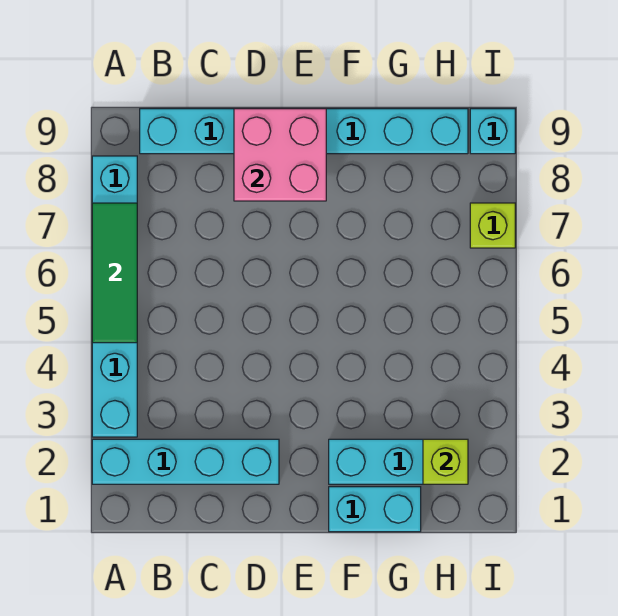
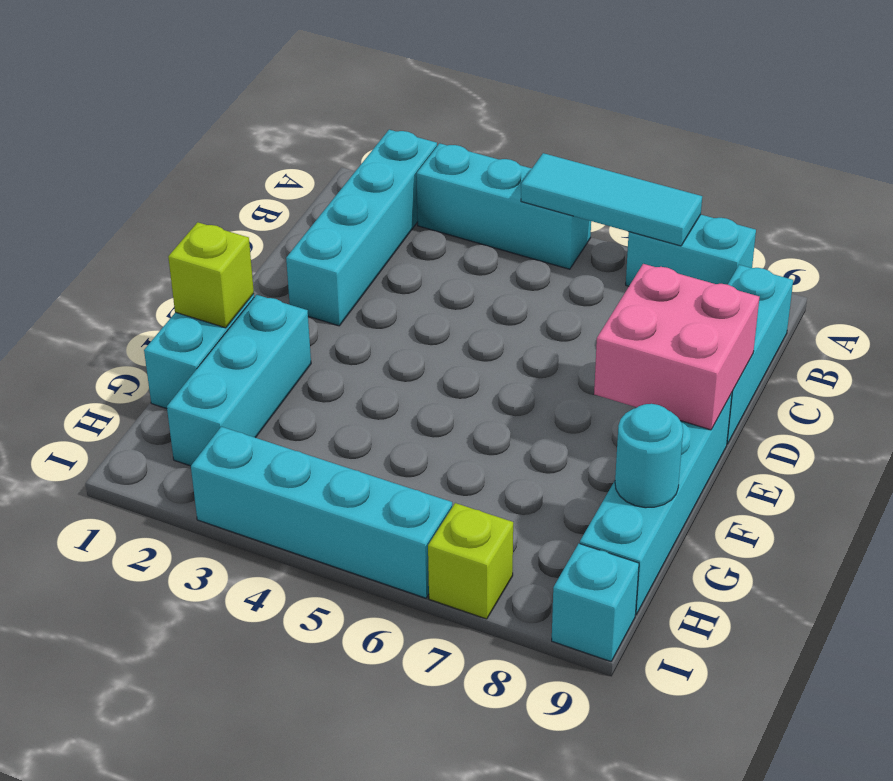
green tile A5:A7 level 2 -> cyan tile A5:A7 level 2
none -> cyan round brick G9 level 2
lime brick H2 level 2 -> lime brick F1 level 2
none -> cyan brick I3:I6 level 1

